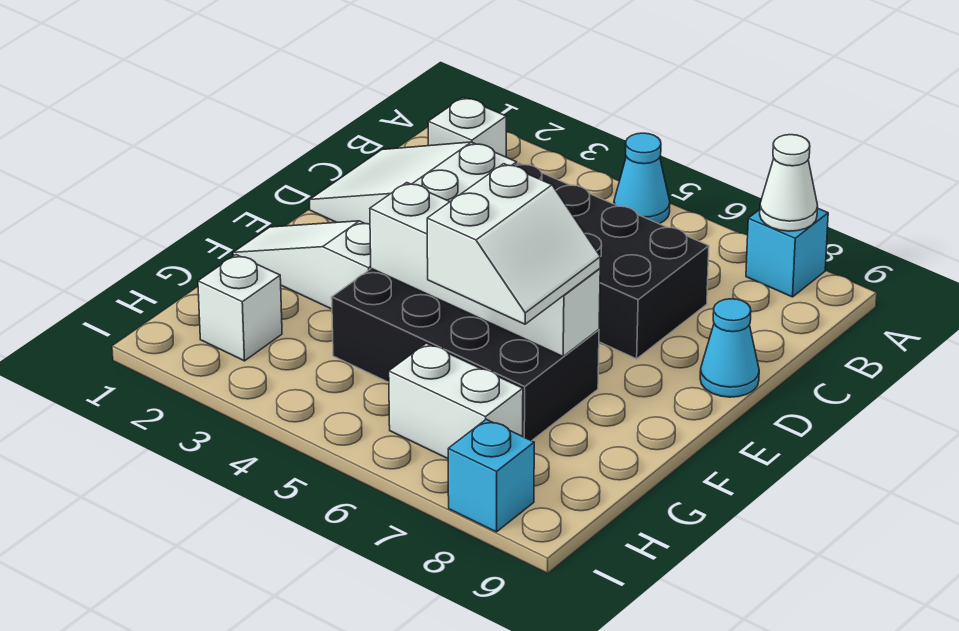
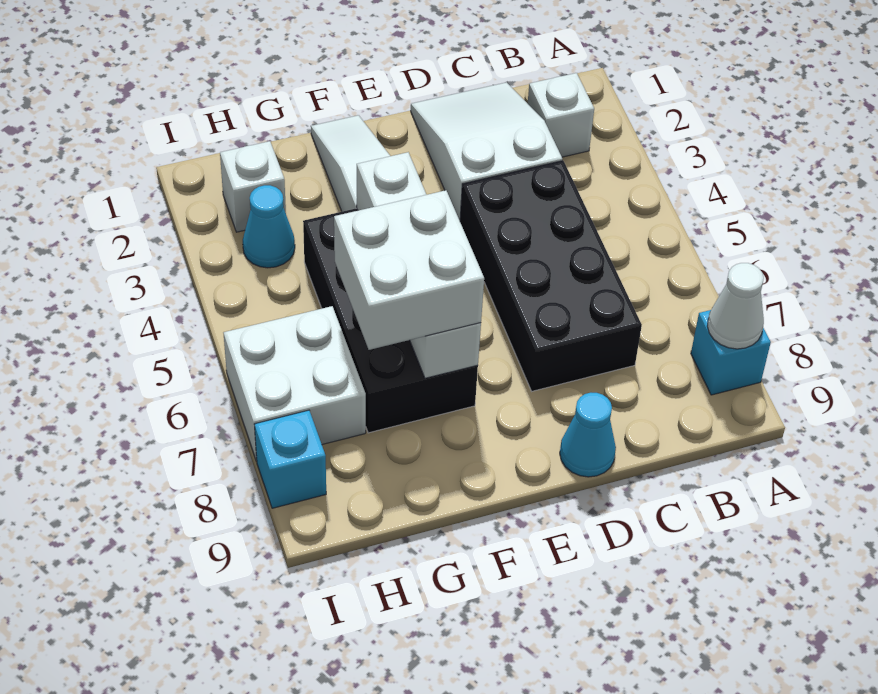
cyan cone A5 level 1 -> cyan cone H3 level 1
white slope F6:G7 level 3 top 6 -> white brick F6:G7 level 3
white brick H6:H7 level 1 -> white brick H6:I7 level 1

